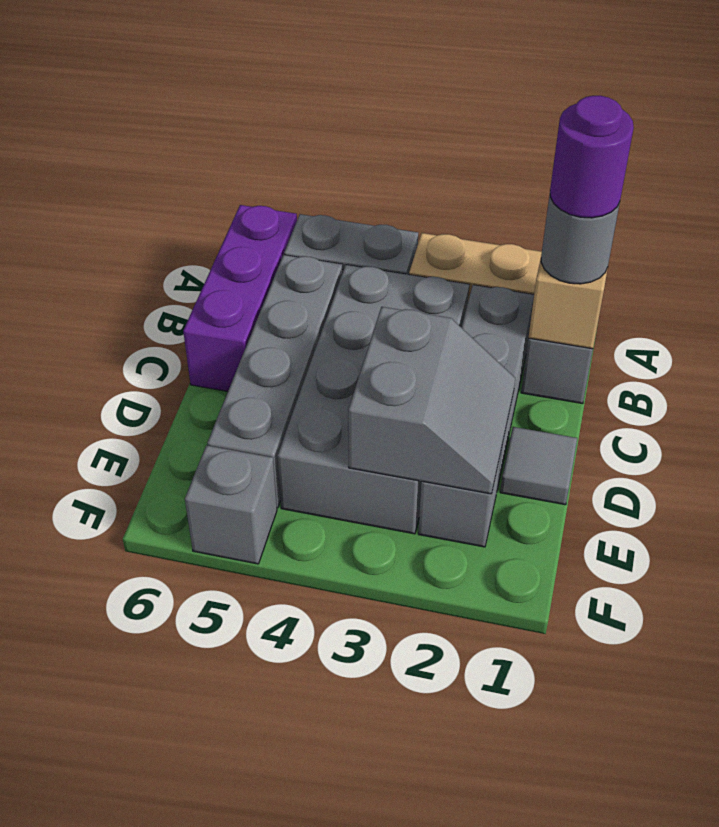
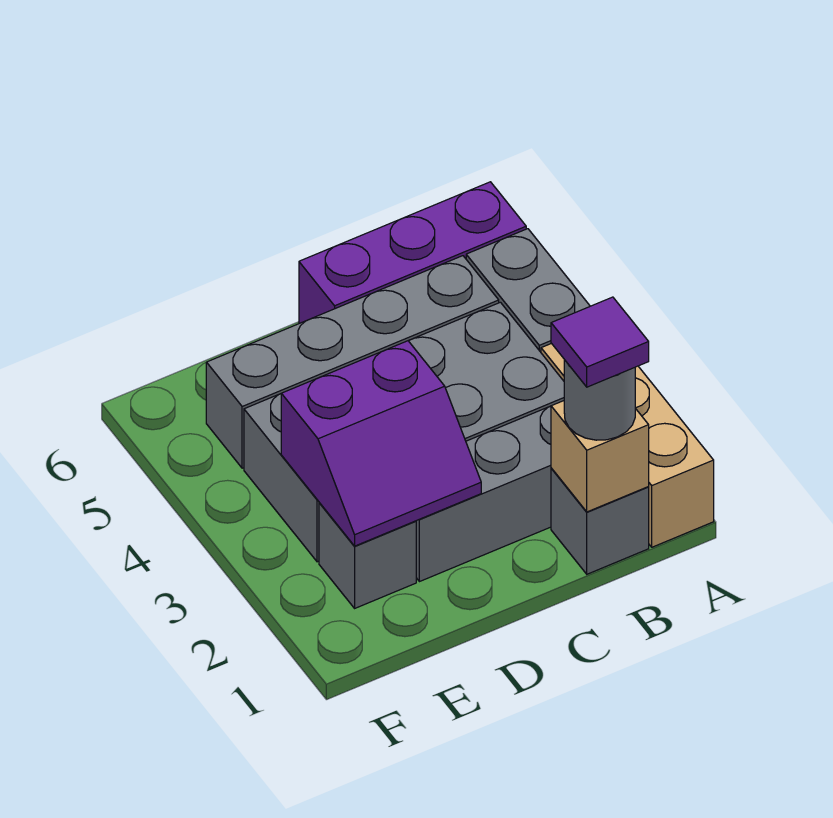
purple round brick B1 level 4 -> purple tile B1 level 4
grey tile D1 level 1 -> none
grey slope D2:E3 level 2 top 3 -> purple slope D2:E3 level 2 top 3
grey brick F5 level 1 -> none

